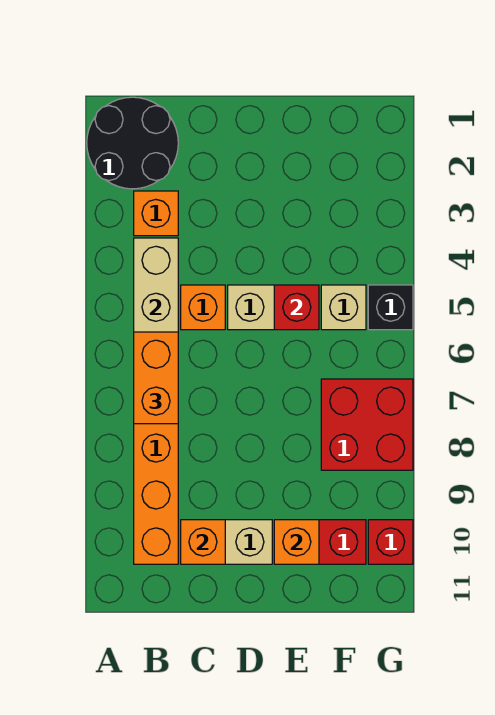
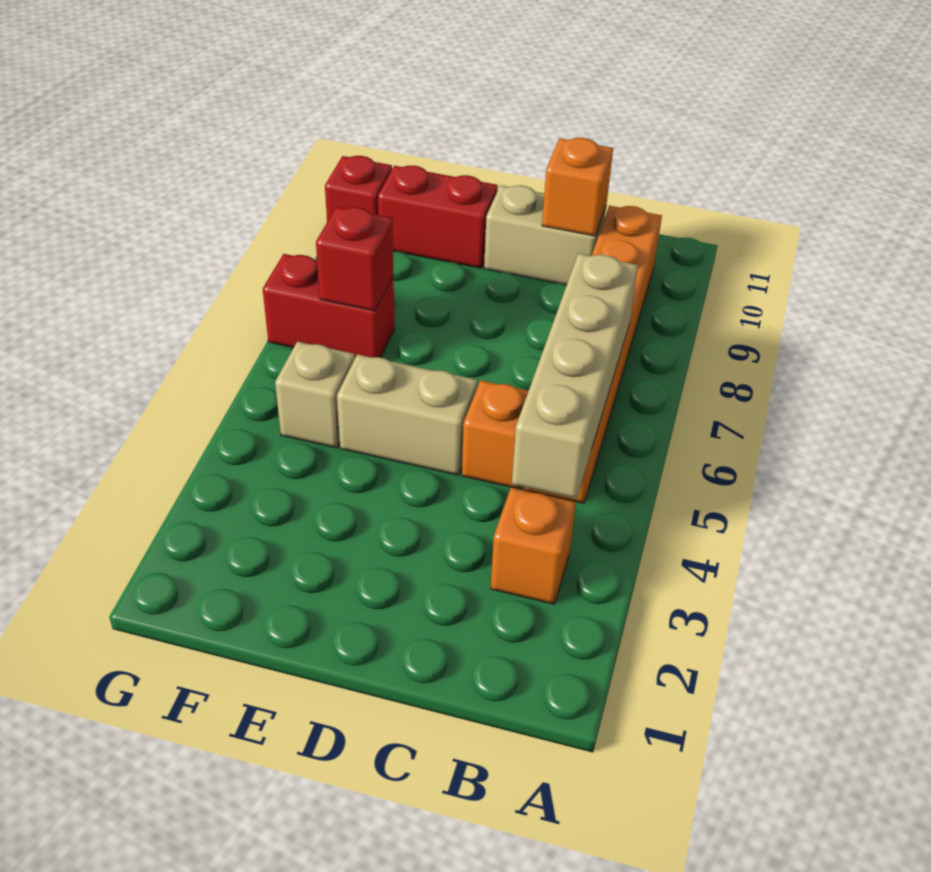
black round brick A1:B2 level 1 -> none
orange brick B6:B7 level 3 -> none
red brick E5 level 2 -> red brick F7 level 2
orange brick E10 level 2 -> none
red brick F7:G8 level 1 -> red brick F7:G7 level 1
black brick G5 level 1 -> none

